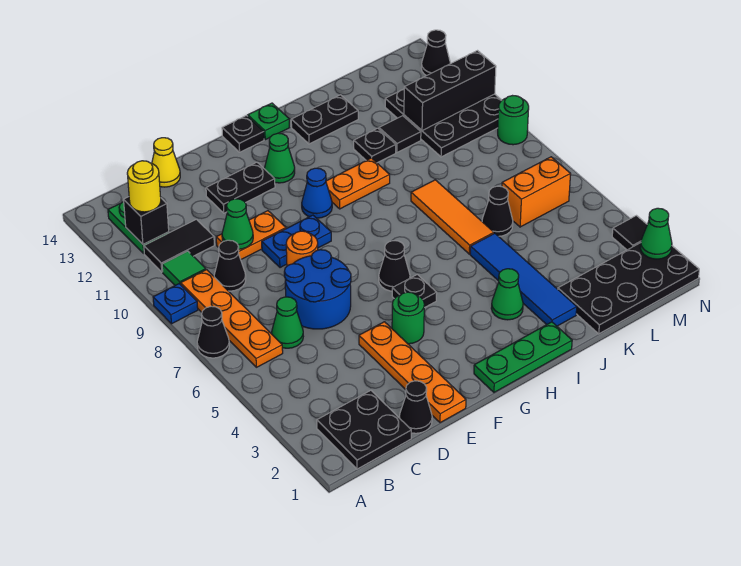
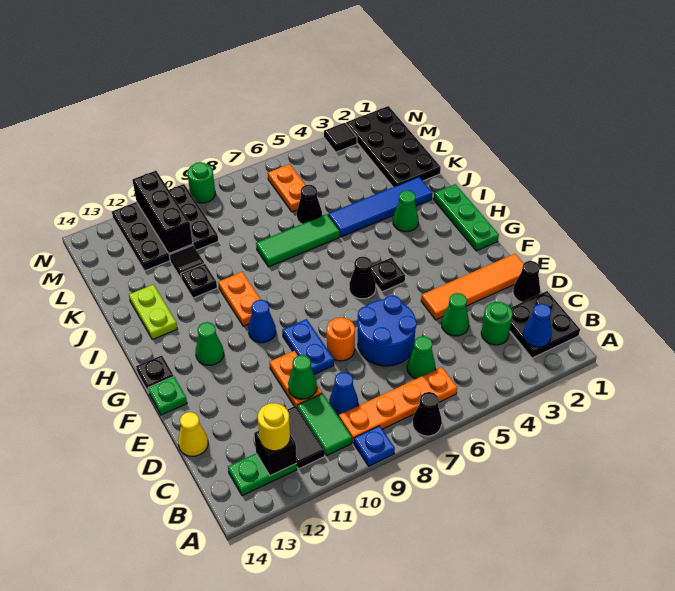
none -> blue cone B2 level 2
green tile B10 level 1 -> green tile B10:C10 level 1
black cone C9 level 1 -> blue cone C9 level 1
orange plate E1:E4 level 1 -> orange tile E1:E4 level 1
black plate E12:F12 level 1 -> none
green round brick F4 level 1 -> green round brick C3 level 1
green plate H14 level 1 -> green plate F14 level 1
black plate I13:J13 level 1 -> lime plate I13:J13 level 1
orange tile J6:J8 level 1 -> green tile J6:J8 level 1
orange brick L6:M6 level 1 -> orange plate L6:M6 level 1
green cone N2 level 2 -> green cone D4 level 1
black cone N13 level 1 -> none

